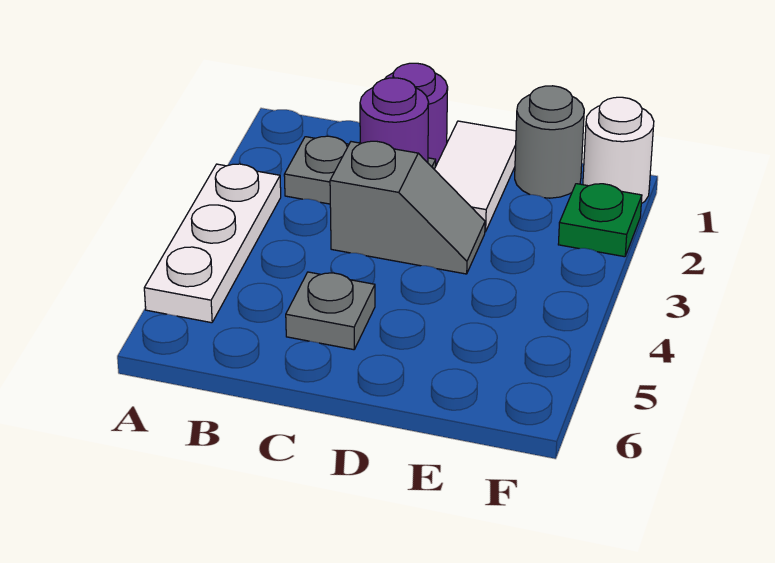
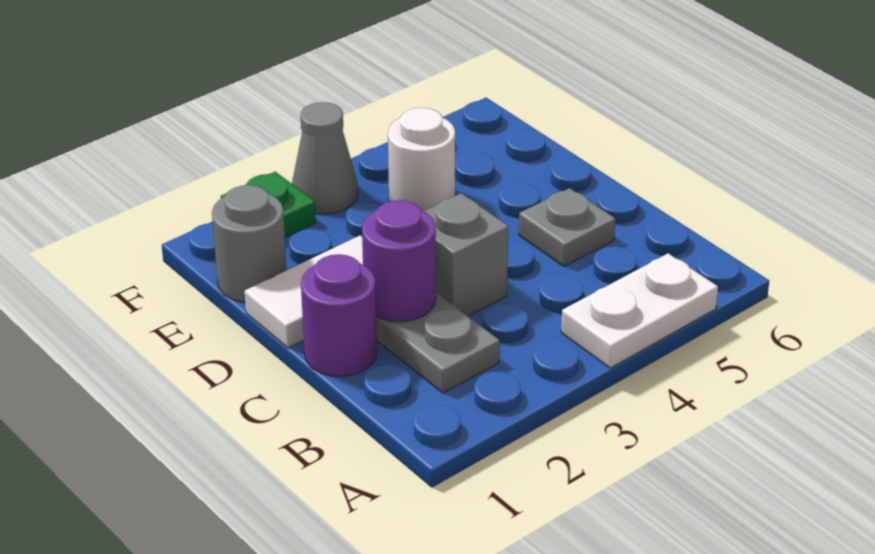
white plate A3:A5 level 1 -> white plate A4:A5 level 1
white round brick F1 level 1 -> white round brick E4 level 1
none -> grey cone F3 level 1

